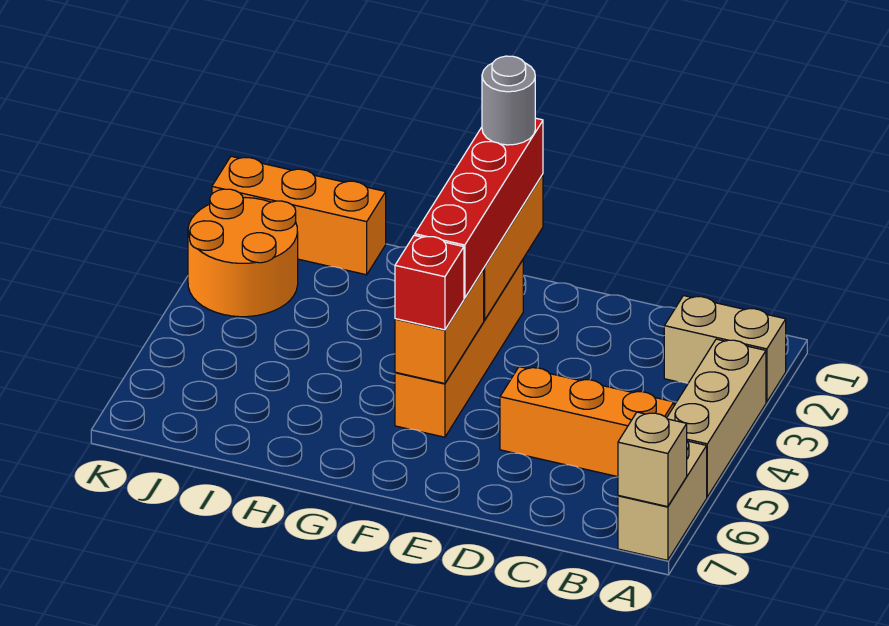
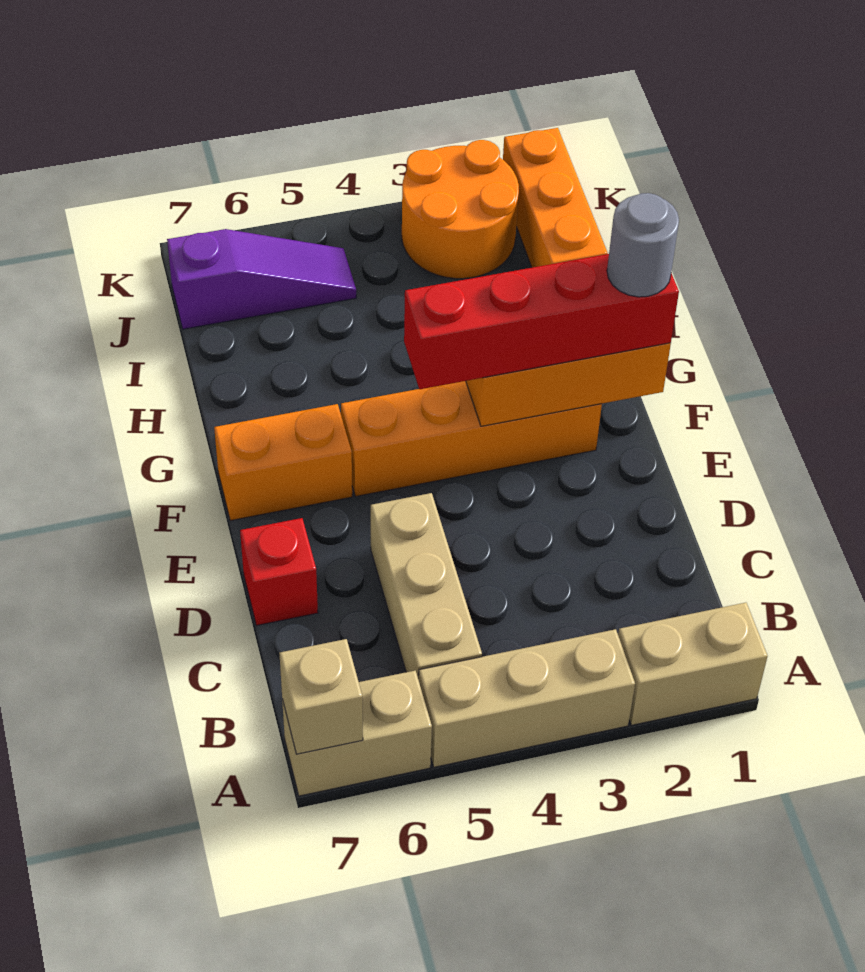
tan brick A2:B2 level 1 -> tan brick A1:A2 level 1
orange brick B5:D5 level 1 -> tan brick B5:D5 level 1
orange brick F4:F5 level 2 -> orange brick F6:F7 level 1
red brick F5 level 3 -> red brick D7 level 1
none -> purple slope J5:J7 level 1 top 7

